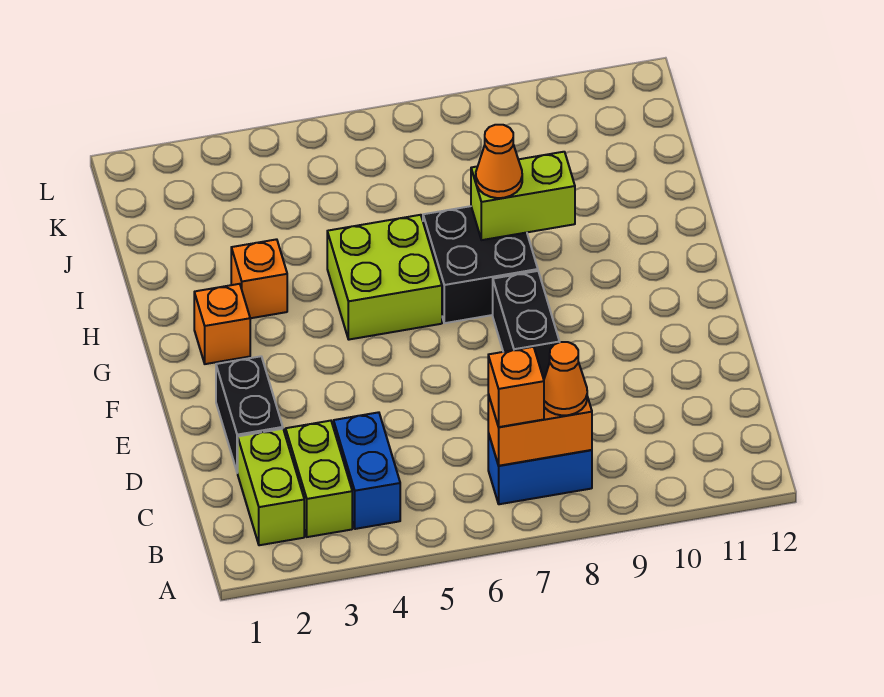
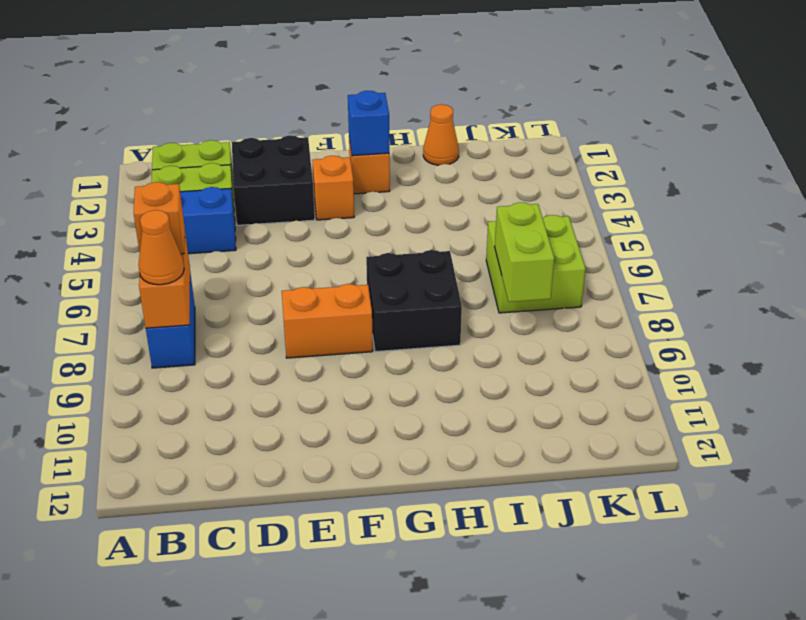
black brick D2:E2 level 1 -> black brick D2:E3 level 1
black brick E8:F8 level 1 -> orange brick E8:F8 level 1
none -> blue brick G2 level 2
lime brick G5:H6 level 1 -> lime brick J6:K7 level 1
orange brick H3 level 1 -> orange brick F3 level 1
lime brick H8:H9 level 2 -> lime brick J7:J8 level 2
orange cone H8 level 3 -> orange cone I1 level 1

